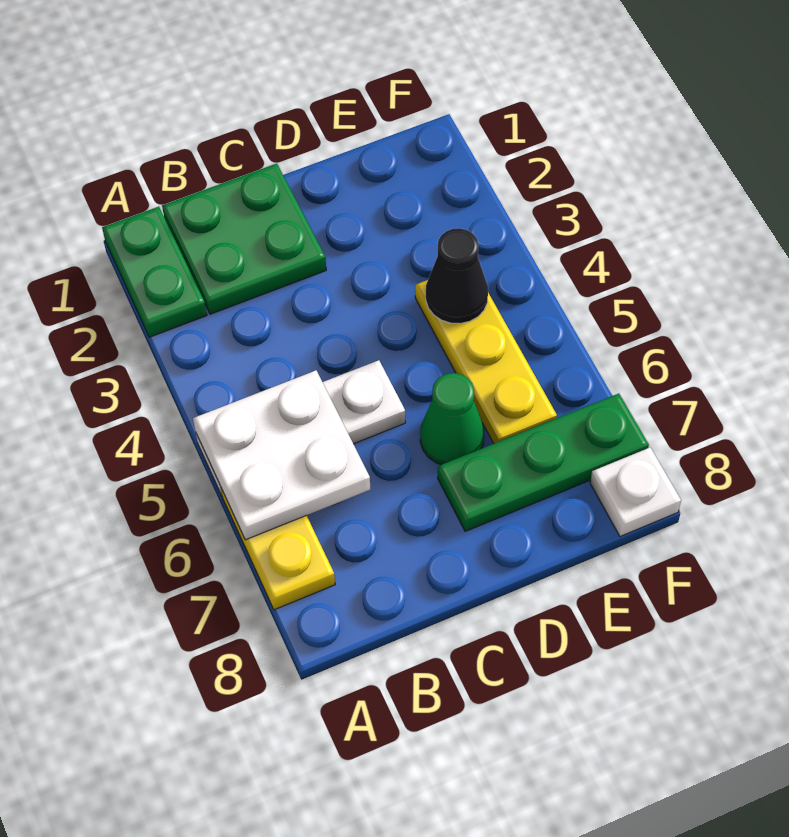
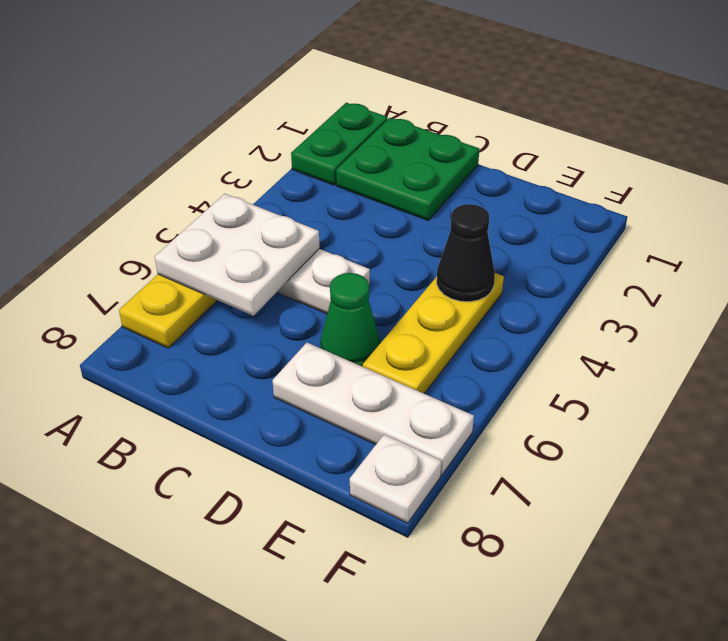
green plate D7:F7 level 1 -> white plate D7:F7 level 1

